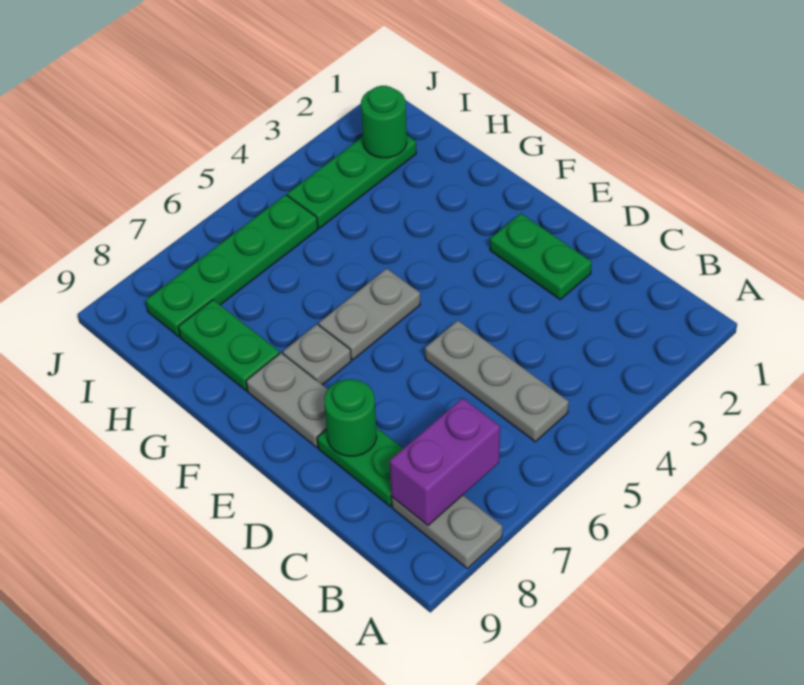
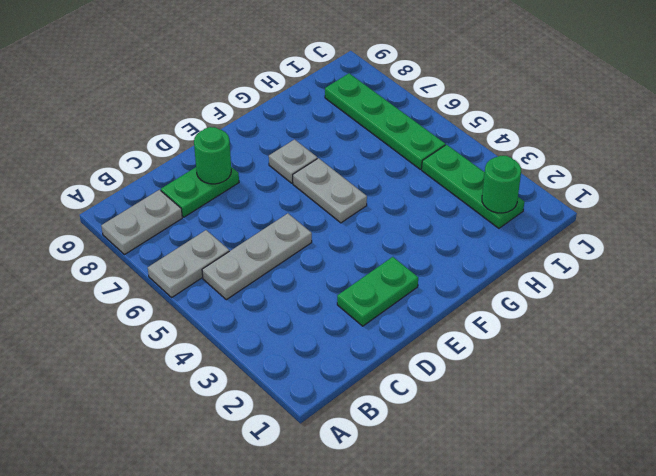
purple brick B7:B8 level 2 -> none
grey plate E8:F8 level 1 -> grey plate A6:B6 level 1
green plate G8:H8 level 1 -> none

